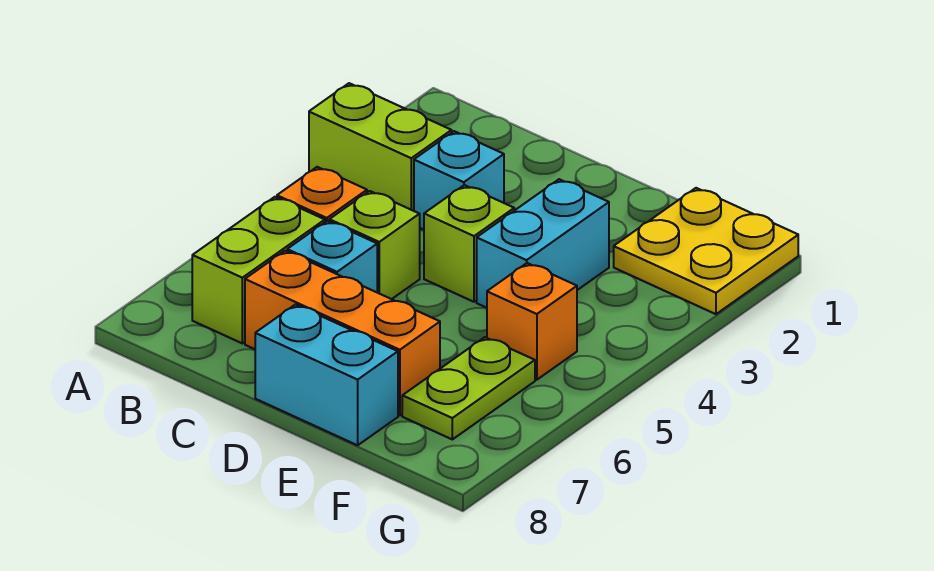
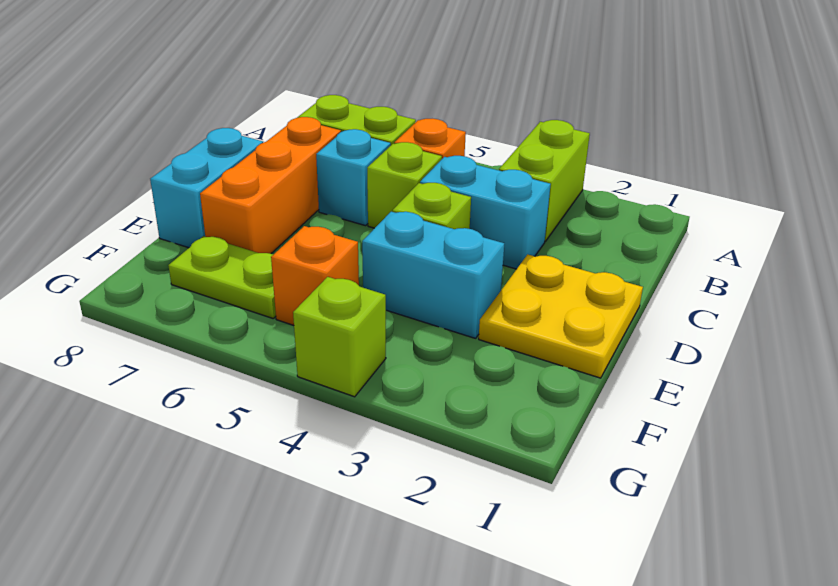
cyan brick C3 level 1 -> cyan brick C3:C4 level 1
yellow plate F1:G2 level 1 -> yellow plate D1:E2 level 1
none -> lime brick G4 level 1

